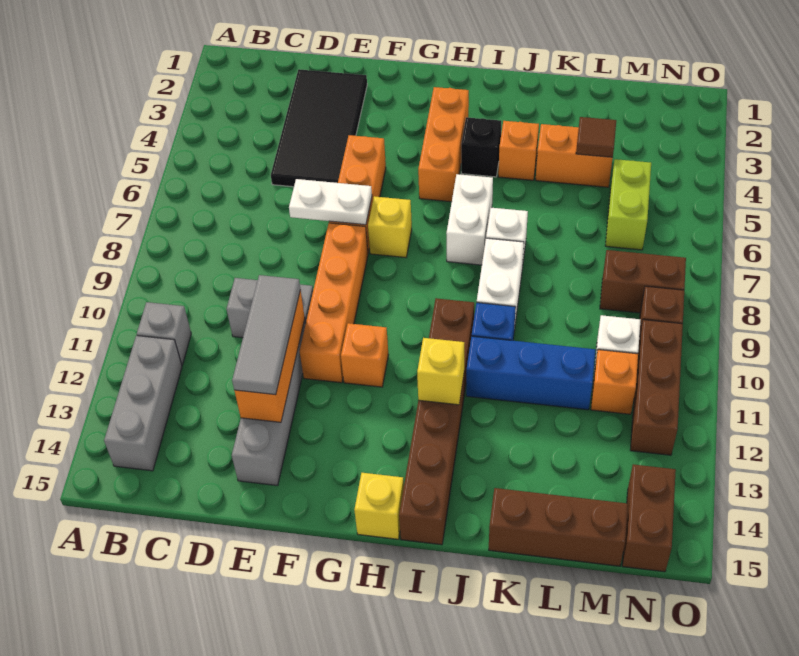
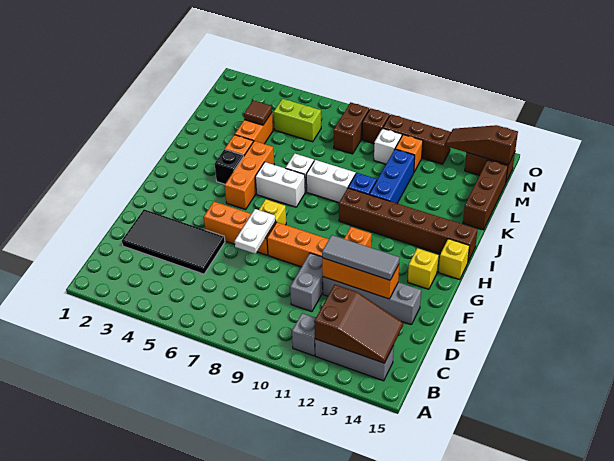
none -> brown slope B12:C14 level 2 top 12
orange brick H3:H5 level 1 -> orange brick H5:J5 level 1
yellow brick I12 level 2 -> yellow brick G14 level 1
none -> brown slope N13:N15 level 2 top 15

